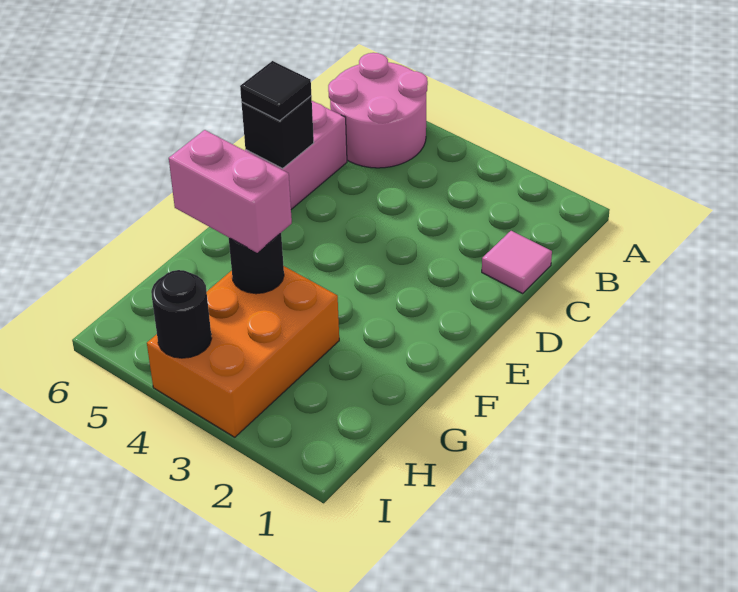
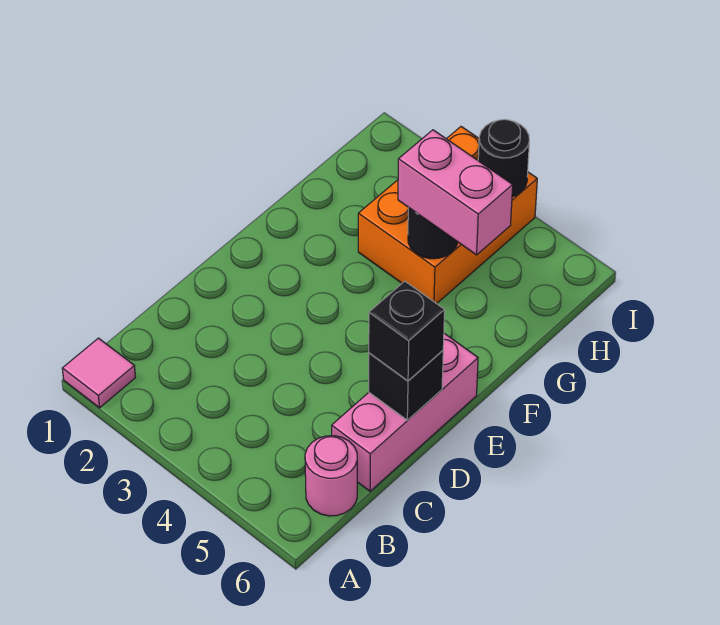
pink round brick A5:B6 level 1 -> pink round brick B6 level 1
pink tile C1 level 1 -> pink tile A1 level 1
black tile D6 level 3 -> black brick D6 level 3

